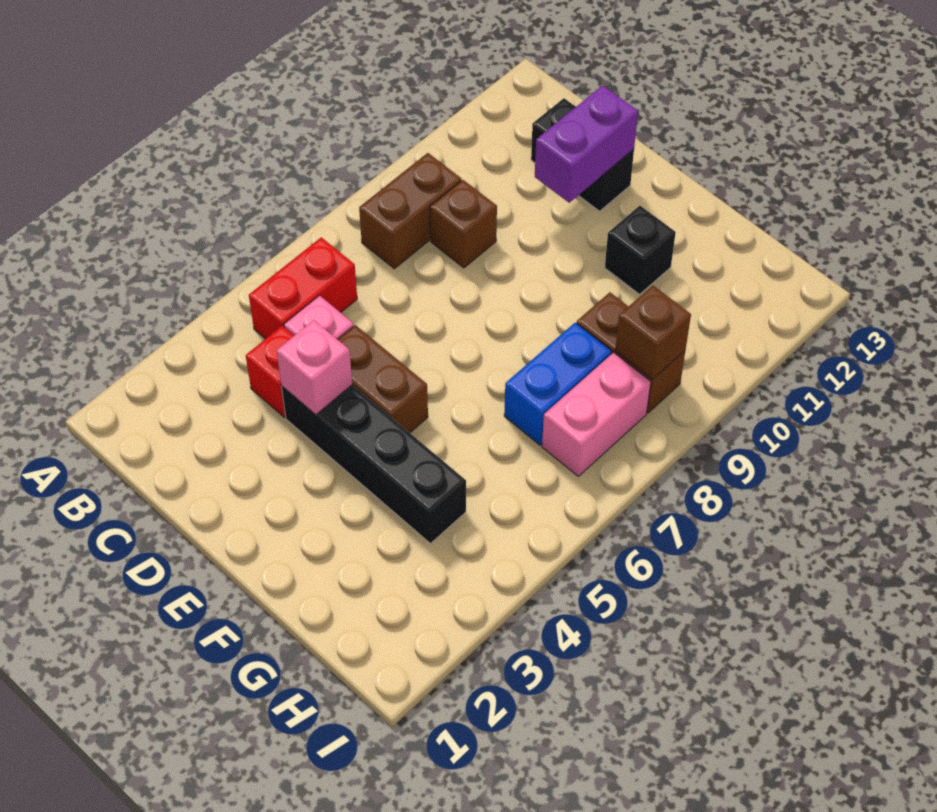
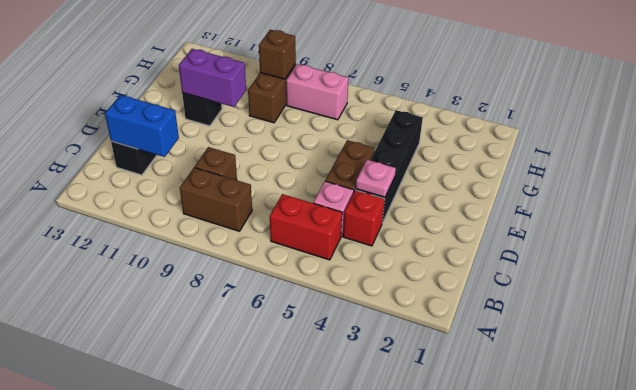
pink brick D4 level 2 -> pink plate D4 level 2
purple brick D11:D12 level 2 -> purple brick F10:F11 level 2
blue brick G7:G8 level 1 -> blue brick C11:C12 level 2

